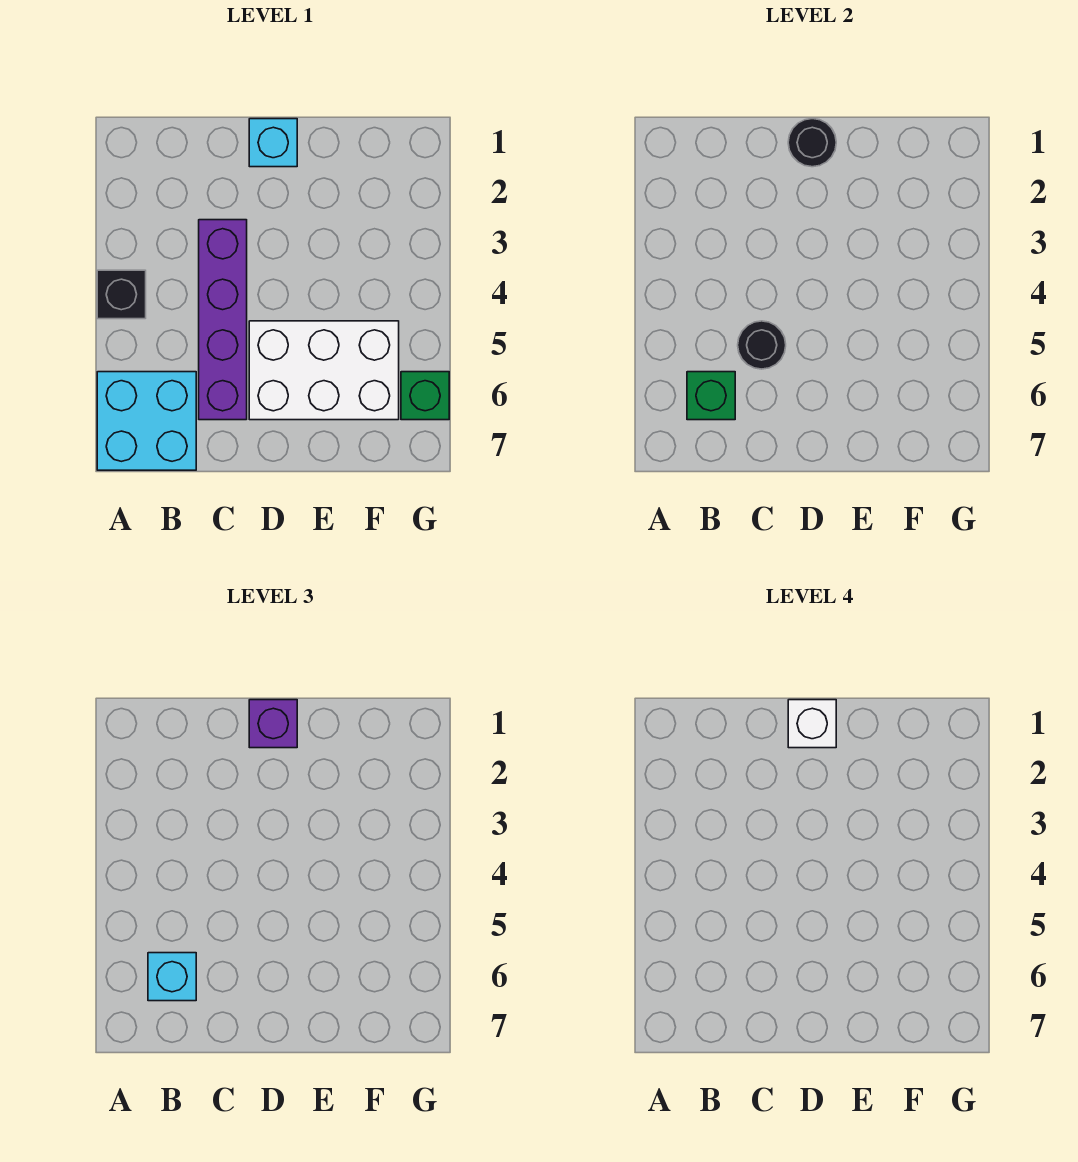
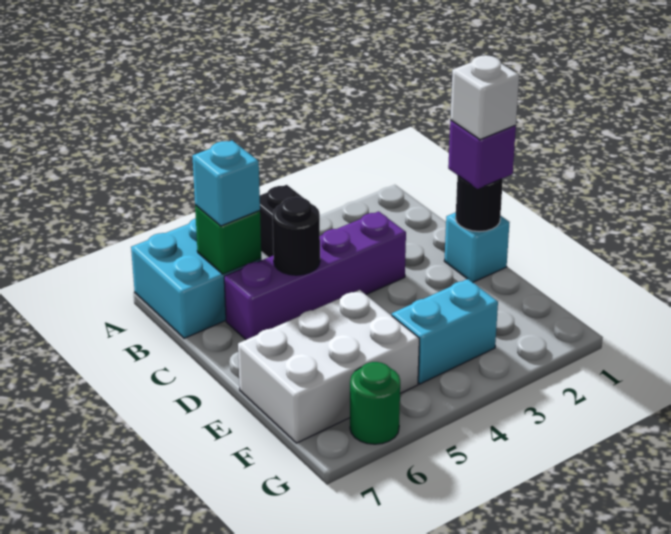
white brick D5:F6 level 1 -> white brick E5:F7 level 1
none -> cyan brick F3:F4 level 1
green brick G6 level 1 -> green round brick G6 level 1

